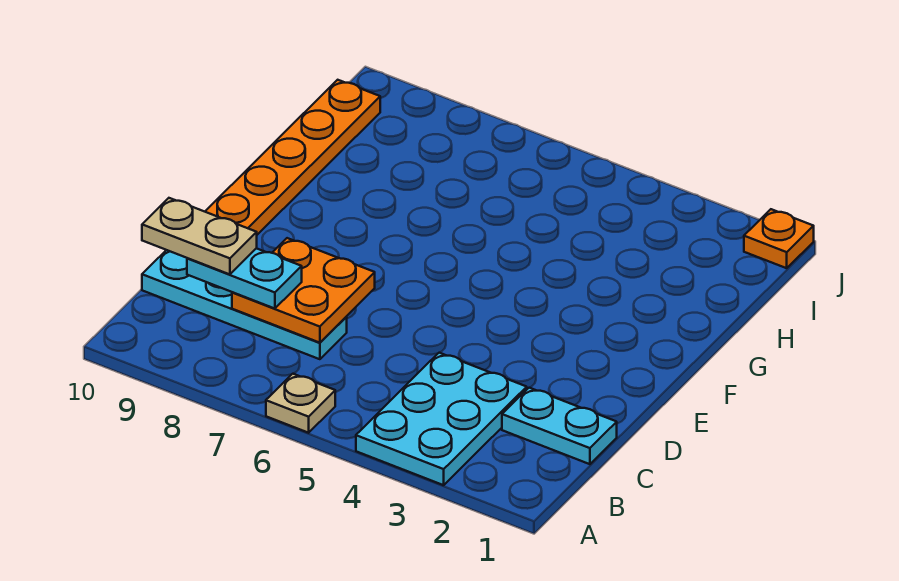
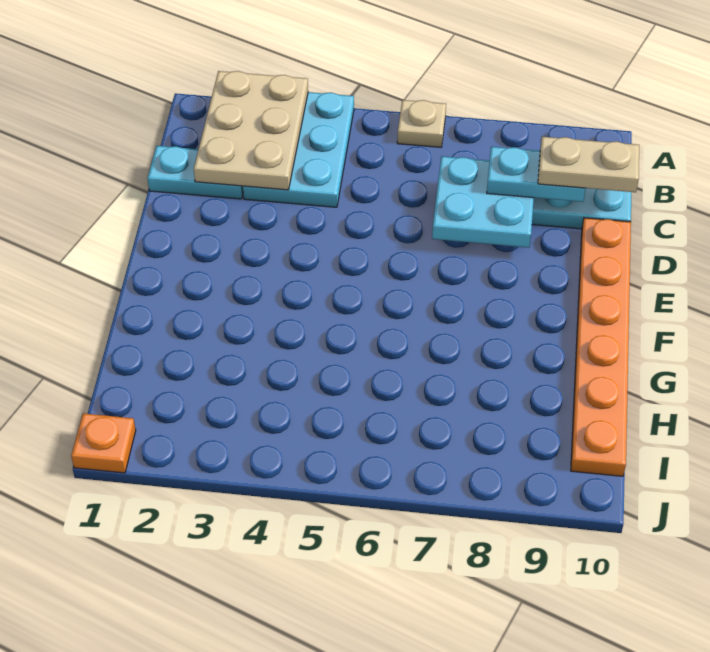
none -> tan plate A2:C3 level 2
orange plate C7:D8 level 2 -> cyan plate C7:D8 level 2

